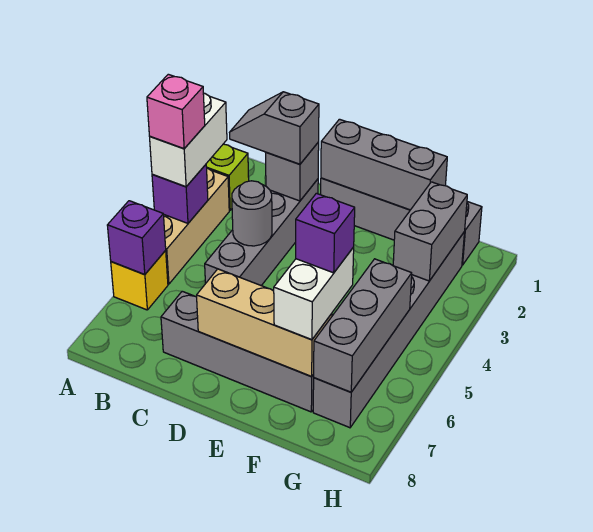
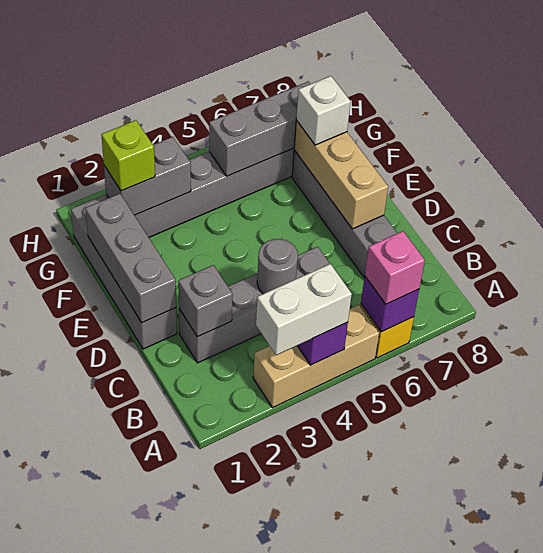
lime brick A2 level 1 -> lime brick G2 level 3
pink brick A4 level 4 -> pink brick A6 level 3
grey slope B2:C2 level 3 top C -> none
white brick F6:F7 level 3 -> white brick F7 level 3
purple brick F6 level 4 -> none

